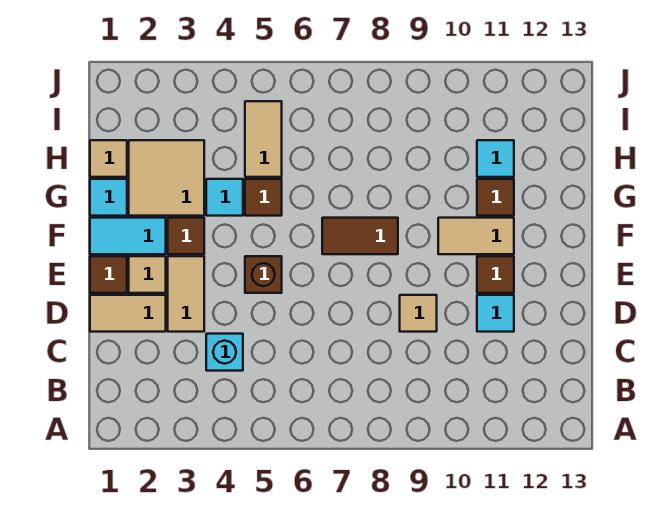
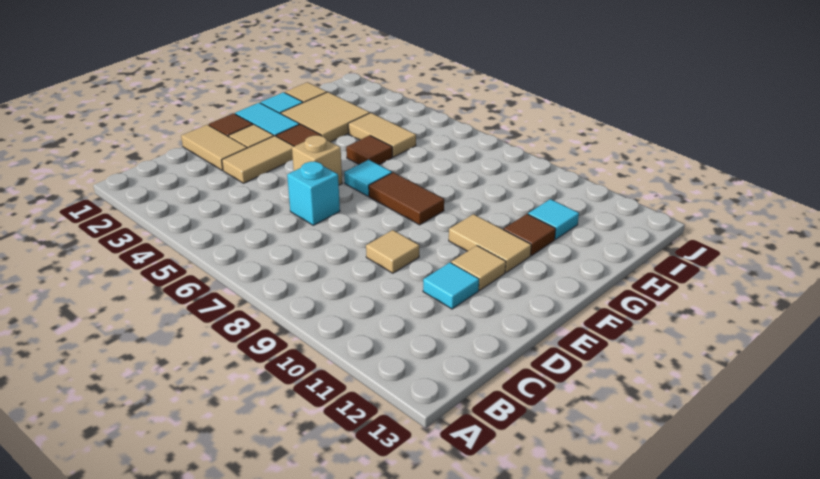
cyan brick C4 level 1 -> cyan brick D6 level 1
brown brick E5 level 1 -> tan brick E5 level 1
brown tile E11 level 1 -> tan tile E11 level 1
cyan tile G4 level 1 -> cyan tile F6 level 1
tan tile H5:I5 level 1 -> tan tile H4:H5 level 1

